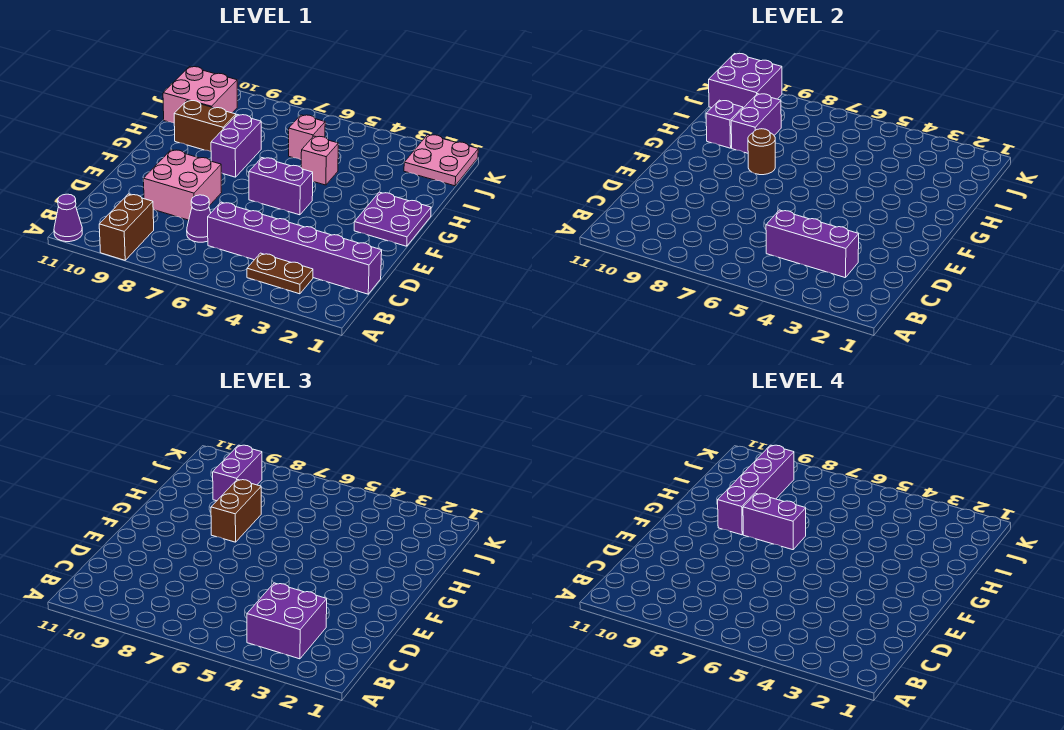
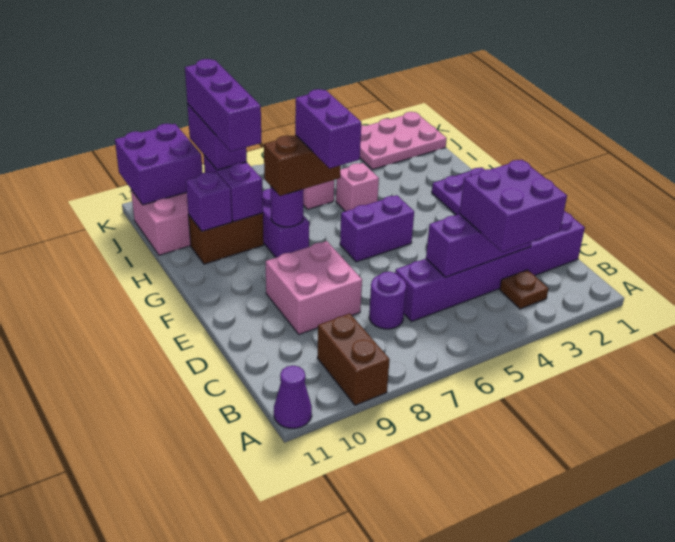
brown plate B3:B4 level 1 -> brown plate B3 level 1
purple cone C7 level 1 -> purple round brick C7 level 1
purple brick G7:G8 level 4 -> purple brick F7:G7 level 4
brown round brick G8 level 2 -> purple round brick G8 level 2
brown brick G8:H8 level 3 -> brown brick G7:G8 level 3
purple brick G9:J9 level 4 -> purple brick H9:J9 level 4
pink plate J1:K2 level 1 -> pink plate J1:K3 level 1

